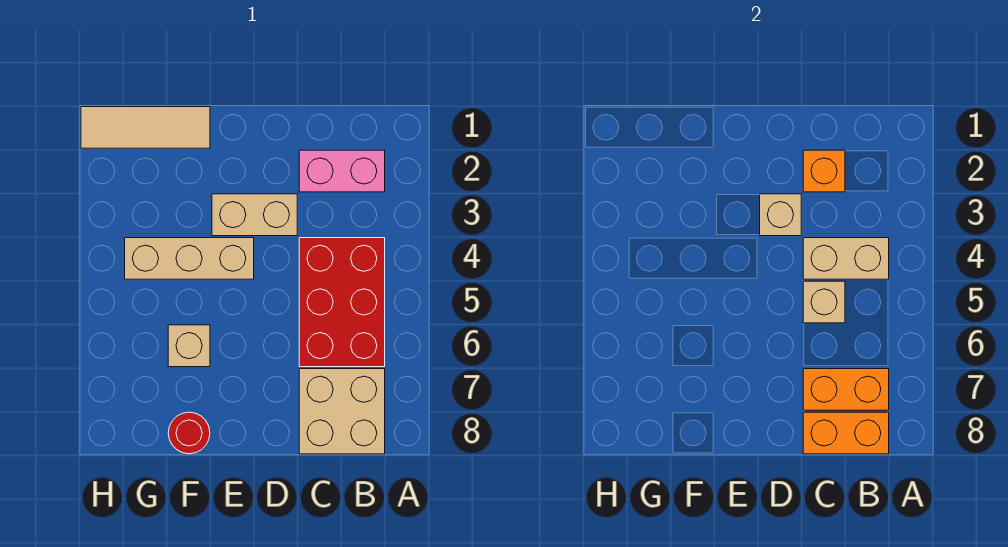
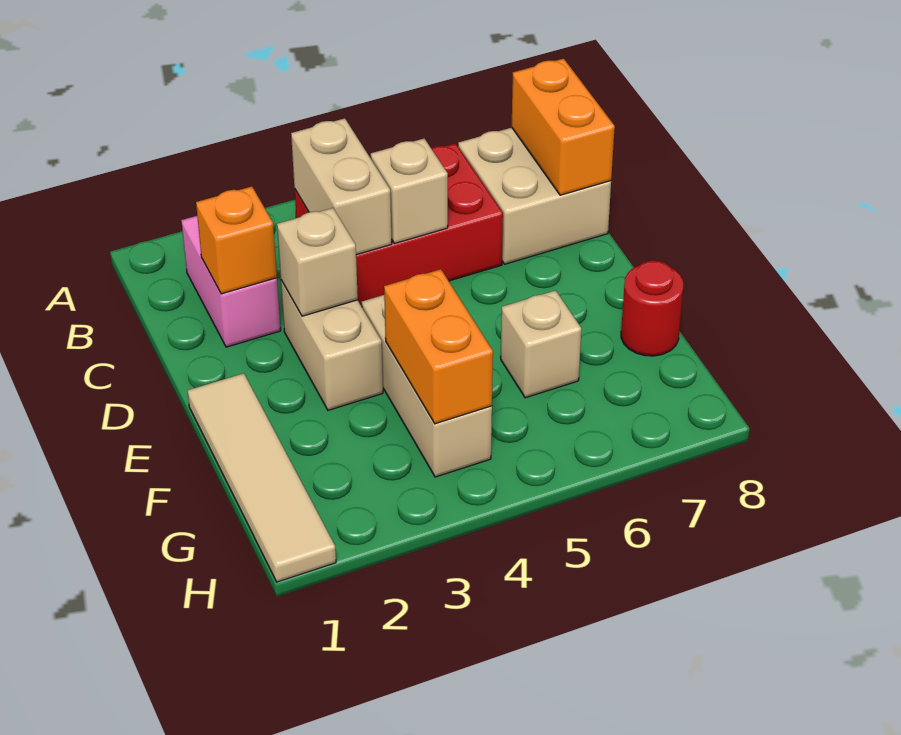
orange brick B7:C7 level 2 -> orange brick F4:G4 level 2
tan tile F1:H1 level 1 -> tan tile E1:H1 level 1

